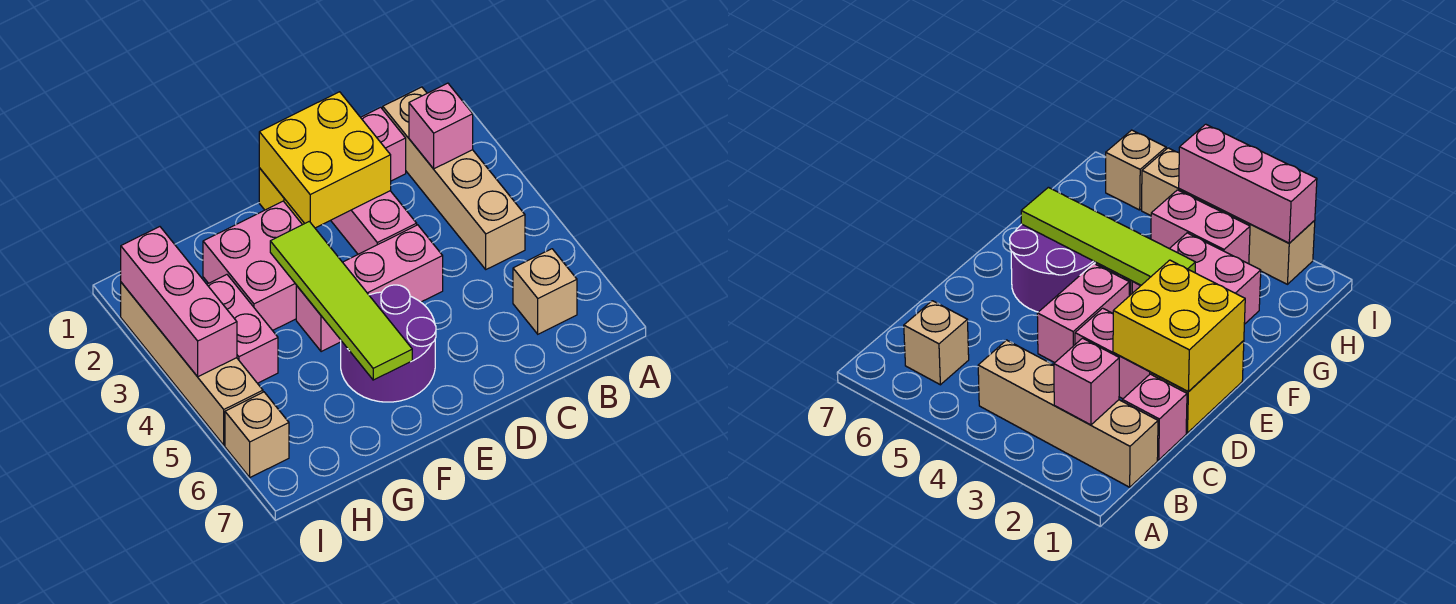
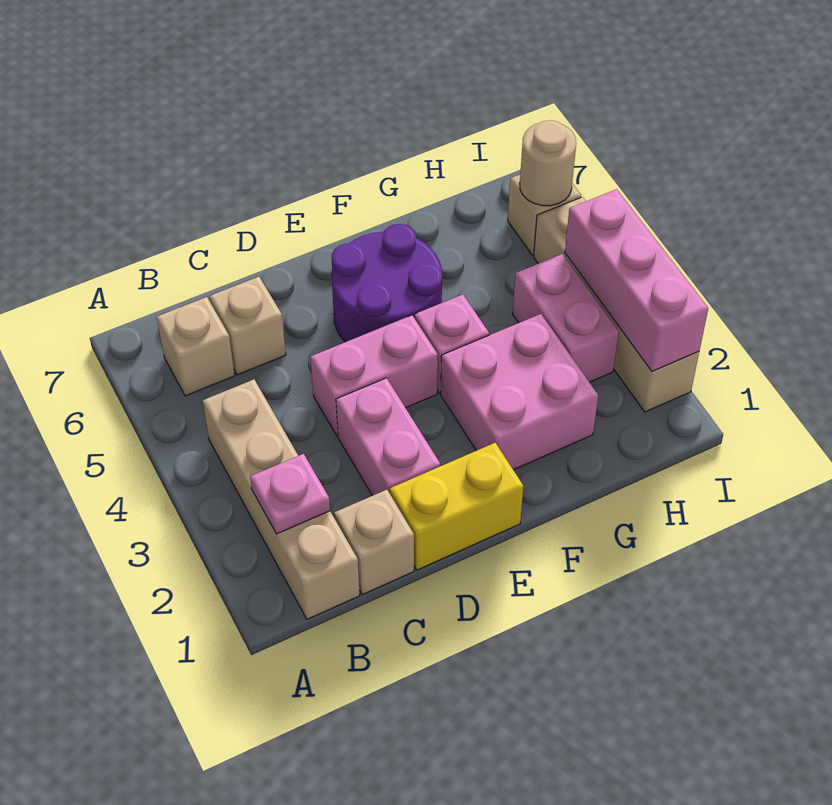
pink brick B2 level 2 -> pink plate B2 level 2
pink brick C1 level 1 -> tan brick C1 level 1
none -> tan brick C6 level 1
yellow brick D1:E2 level 2 -> none
lime tile F3:F6 level 2 -> none
none -> tan round brick I6 level 2

